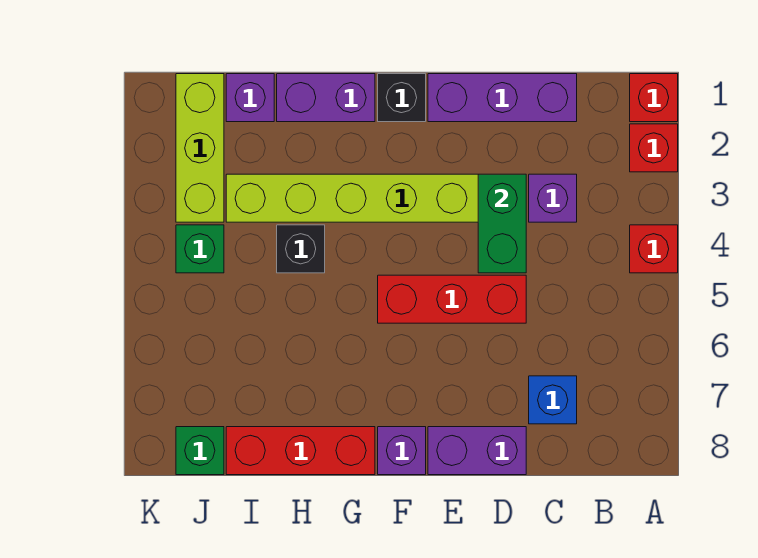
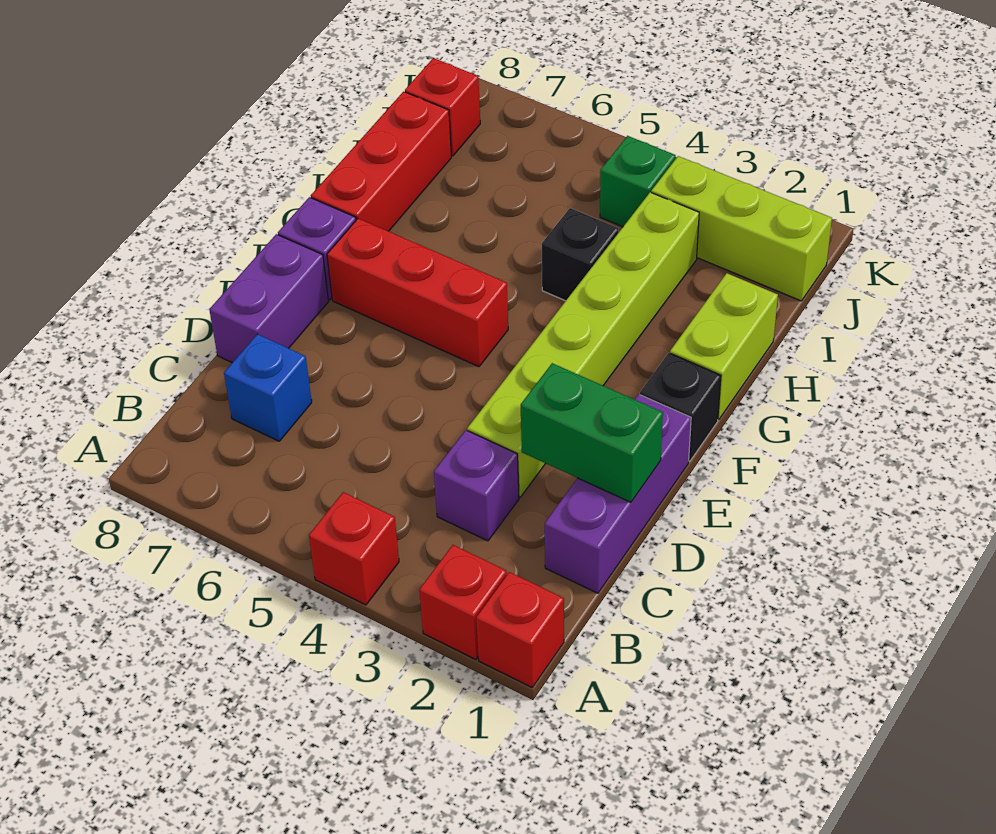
green brick D3:D4 level 2 -> green brick D1:D2 level 2
red brick D5:F5 level 1 -> red brick F5:F7 level 1
purple brick G1:H1 level 1 -> lime brick G1:H1 level 1
purple brick I1 level 1 -> none
green brick J8 level 1 -> red brick J8 level 1

